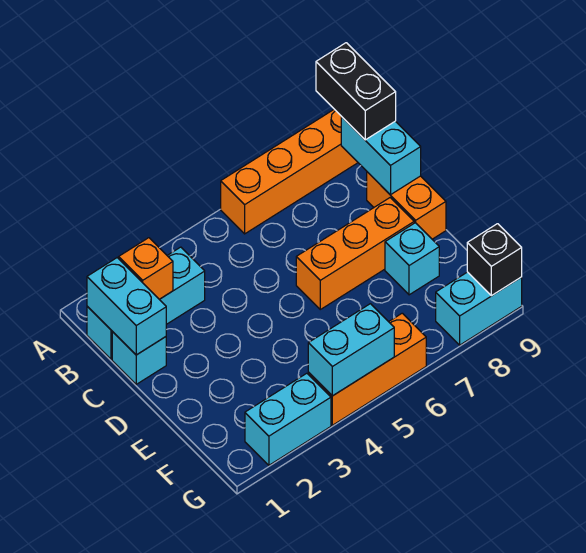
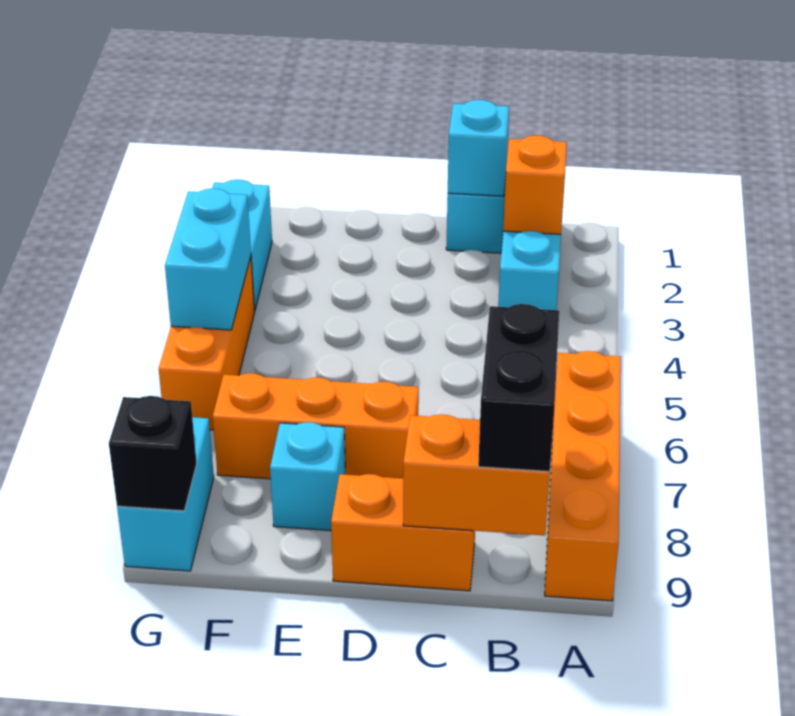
black brick A9:B9 level 3 -> black brick B8:B9 level 3
cyan brick B1:C1 level 2 -> cyan brick C1 level 2
cyan brick B9:C9 level 2 -> orange brick B9:C9 level 2
orange brick D6:D8 level 1 -> orange brick D7:F7 level 1

